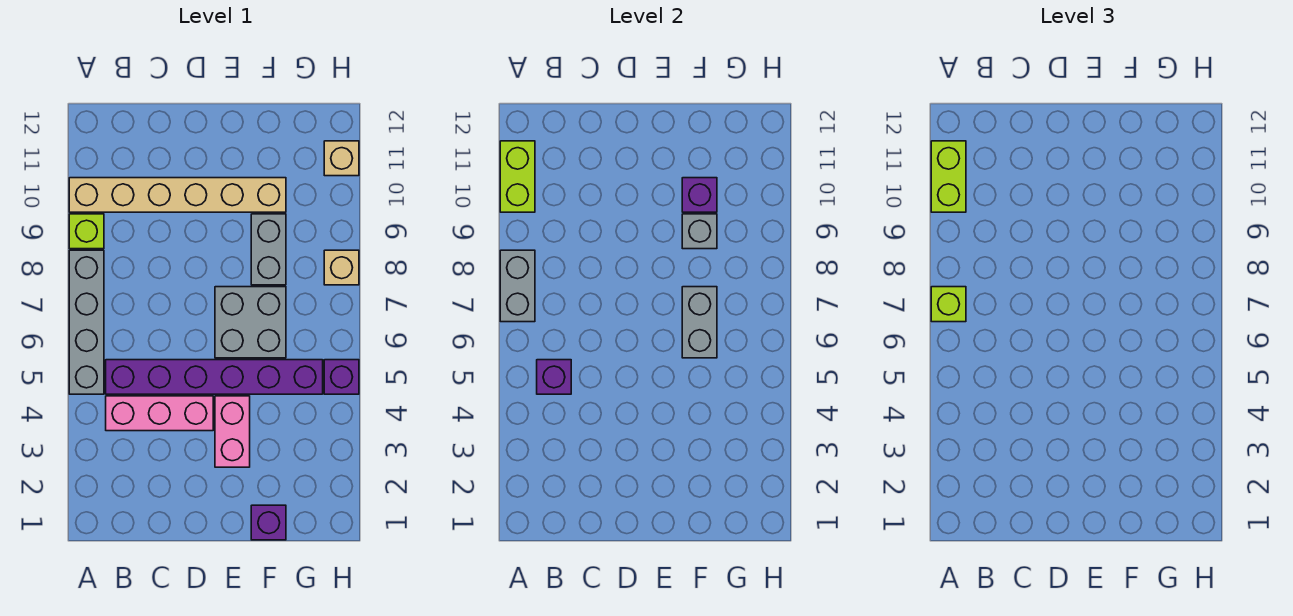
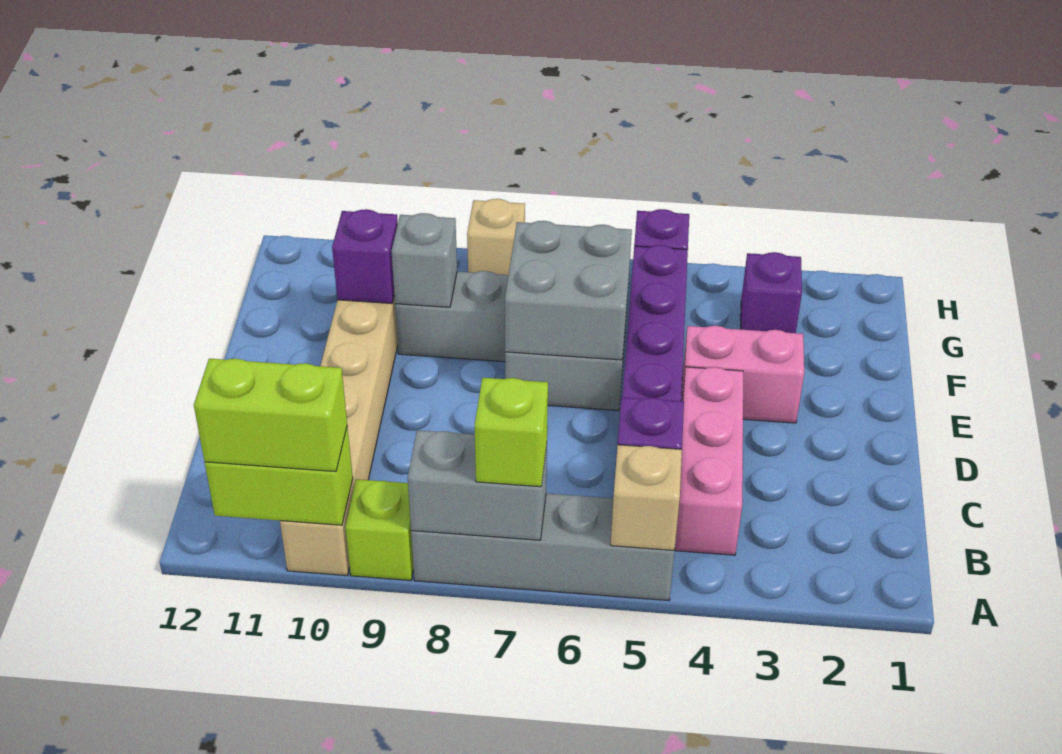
purple brick F1 level 1 -> purple brick G3 level 1
grey brick F6:F7 level 2 -> grey brick E6:F7 level 2
tan brick H11 level 1 -> tan brick A5 level 2

